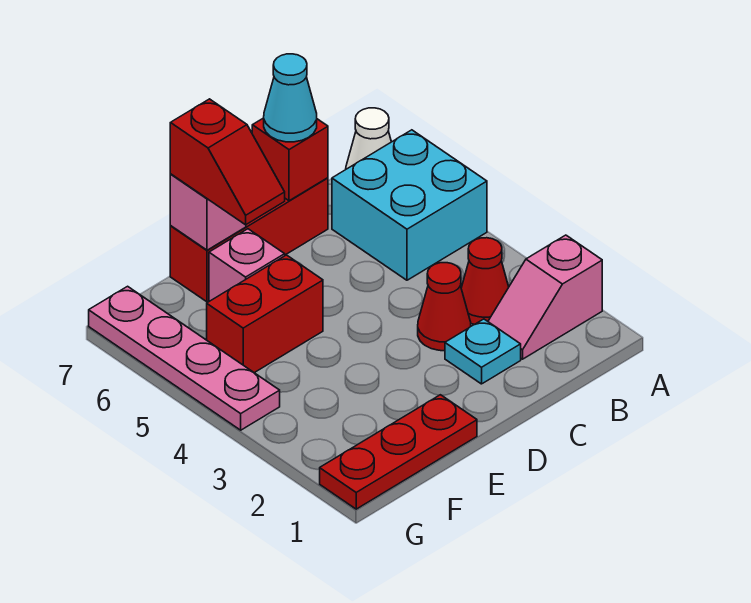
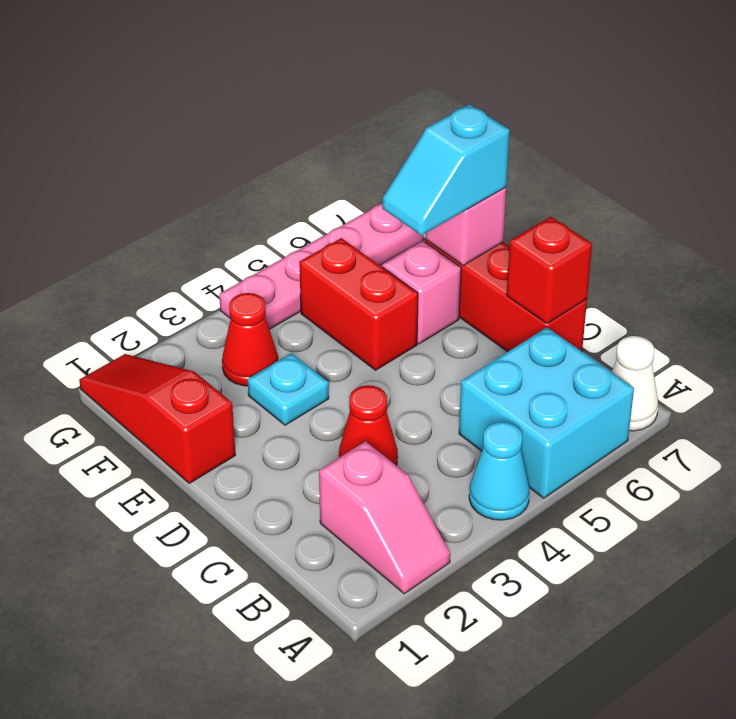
pink slope A2:B2 level 1 top A -> pink slope A2:B2 level 1 top B
red cone B3 level 1 -> red cone F3 level 1
cyan plate C2 level 1 -> cyan plate E3 level 1
cyan cone C7 level 3 -> cyan cone A4 level 1
red plate E1:G1 level 1 -> red slope E1:G1 level 1 top E
red slope E6:E7 level 3 top 7 -> cyan slope E6:E7 level 3 top 7

